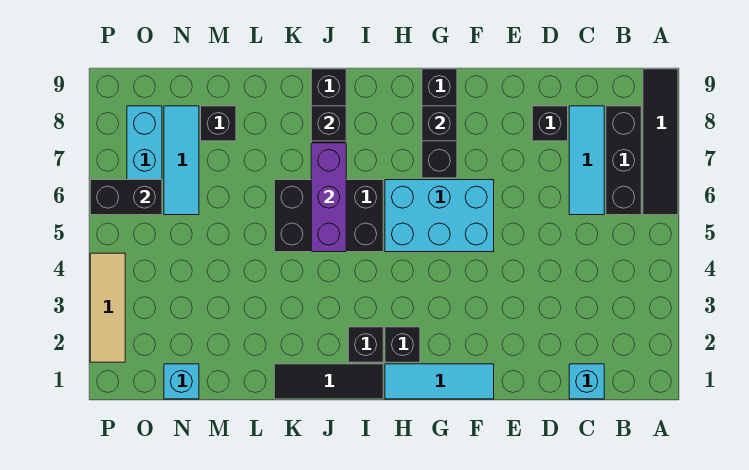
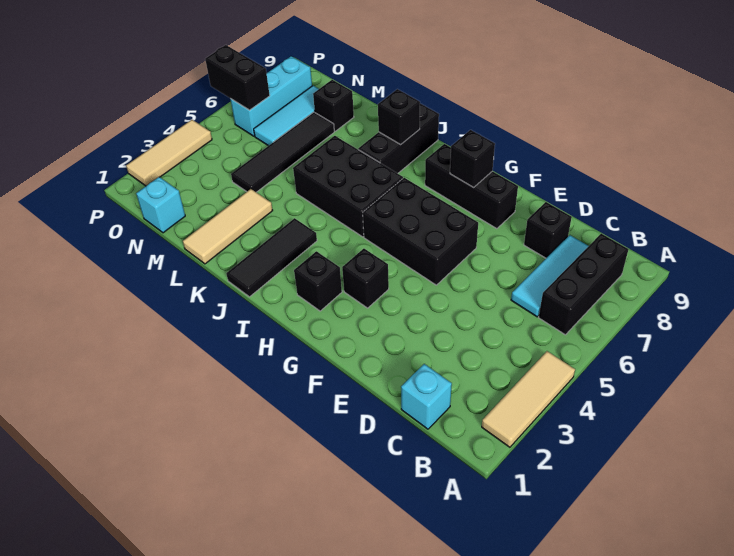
none -> tan tile A2:A4 level 1
black tile A6:A9 level 1 -> black tile M4:M7 level 1
cyan tile F1:H1 level 1 -> none
cyan brick F5:H6 level 1 -> black brick F5:H6 level 1
black brick G7:G9 level 1 -> black brick F8:H8 level 1
black tile I1:K1 level 1 -> black tile J1:J3 level 1
black brick I2 level 1 -> black brick G3 level 1
purple brick J5:J7 level 2 -> none
none -> tan tile L1:L3 level 1

